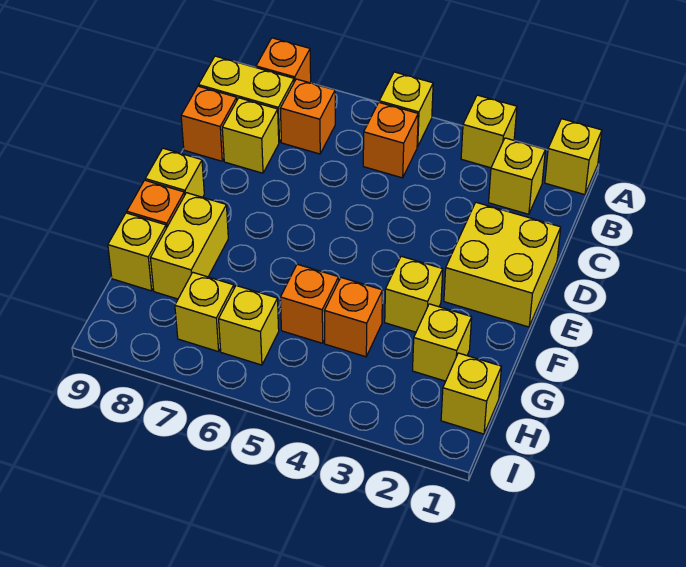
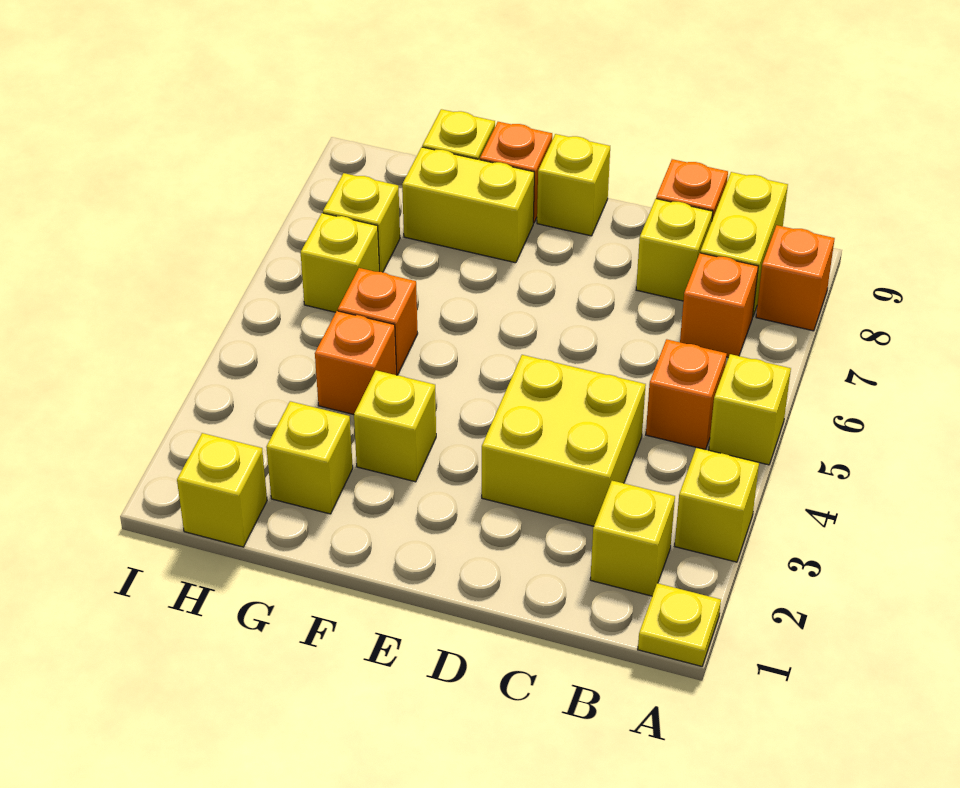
yellow brick A1 level 1 -> yellow plate A1 level 1
yellow brick D1:E2 level 1 -> yellow brick C3:D4 level 1

